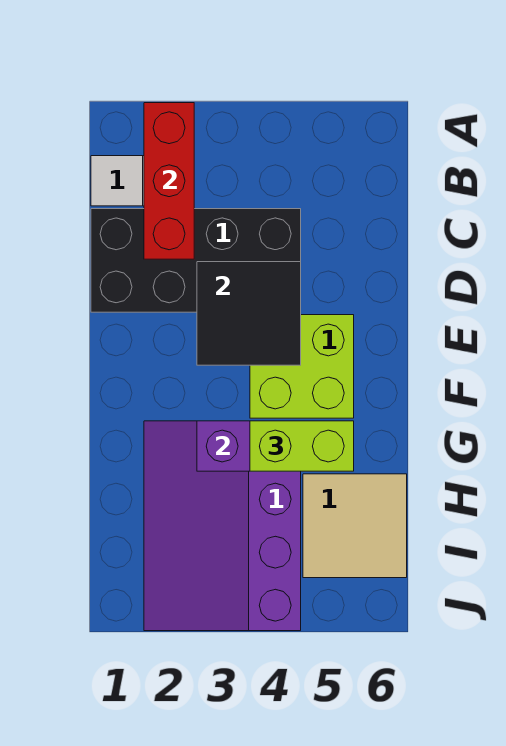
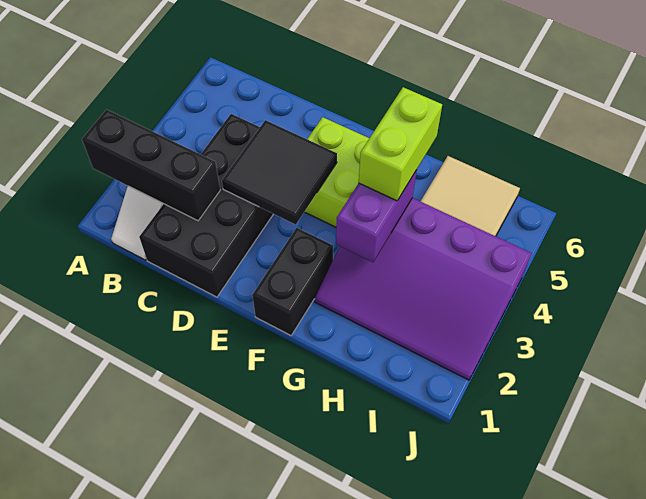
red brick A2:C2 level 2 -> black brick A2:C2 level 2
none -> black brick F1:F2 level 1

